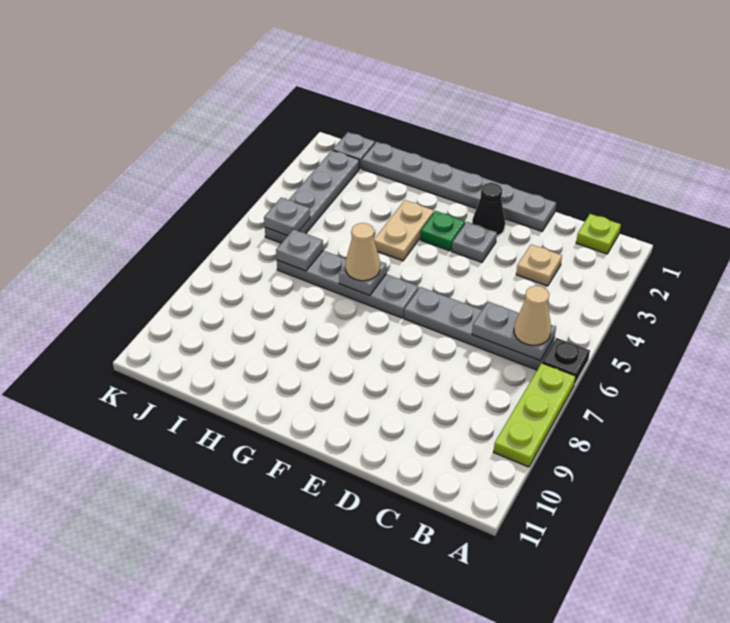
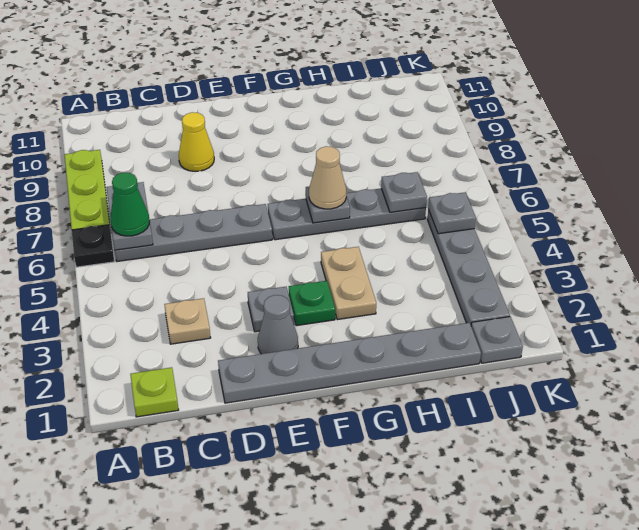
grey plate B6:C6 level 2 -> grey plate B6:B7 level 2
tan cone B6 level 3 -> green cone B6 level 3
none -> yellow cone D9 level 1
black cone E2 level 1 -> grey cone E2 level 1

